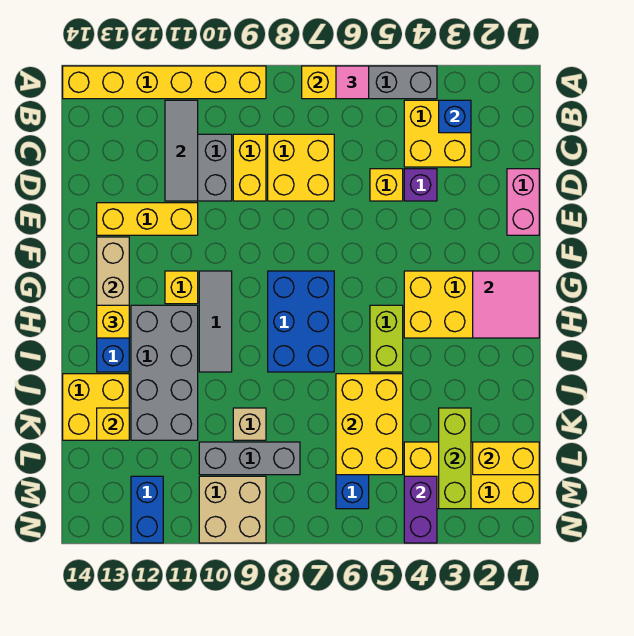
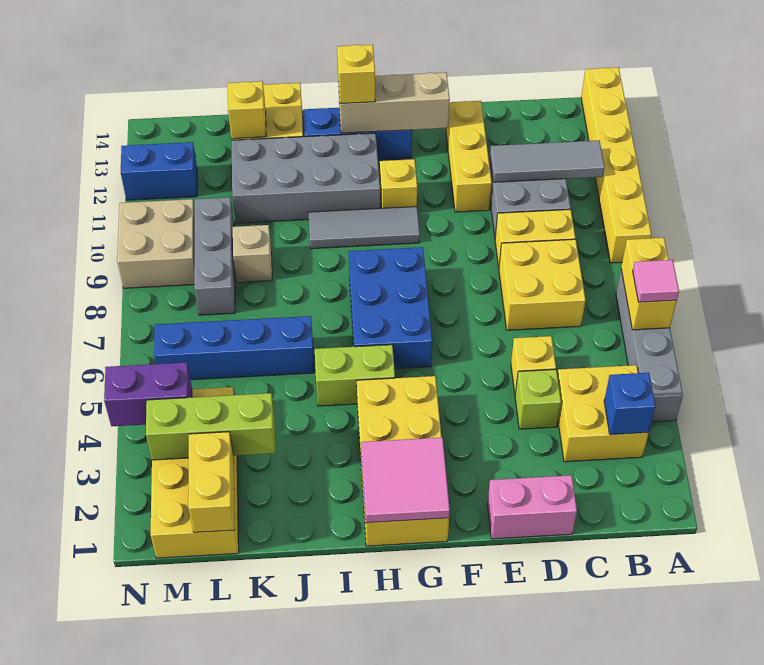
purple brick D4 level 1 -> lime brick D4 level 1
blue brick G7:I8 level 1 -> blue brick G6:H8 level 1
yellow brick J5:L6 level 2 -> none

